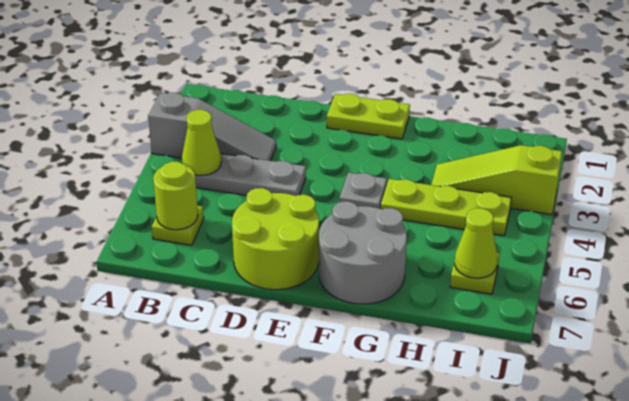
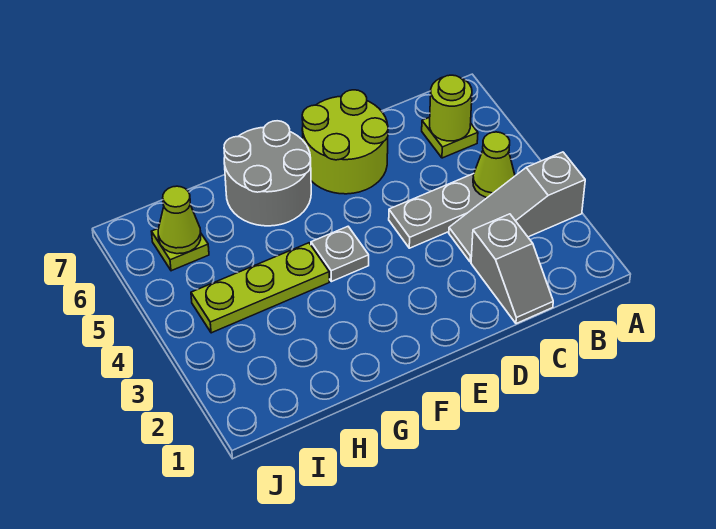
none -> grey slope C1:C2 level 1 top 2
lime plate E1:F1 level 1 -> none
lime slope H3:J3 level 1 top J -> none

